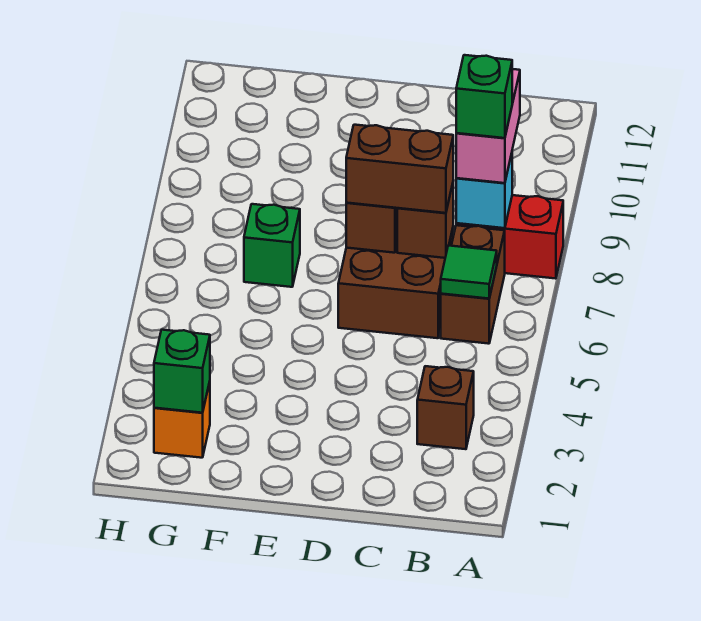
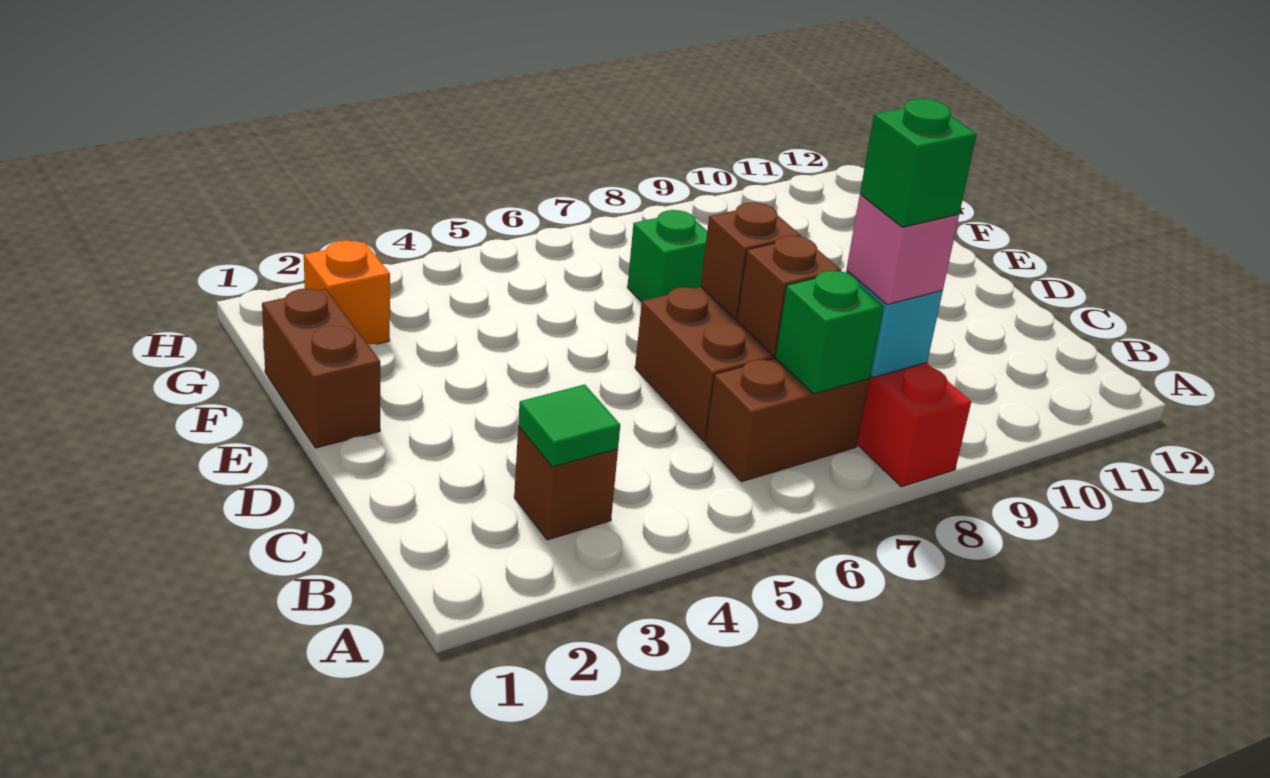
green tile B6 level 2 -> green tile B3 level 2
pink brick B8:B9 level 3 -> pink brick B8 level 3
brown brick C7:D7 level 3 -> brown brick E1:F1 level 1
green brick G2 level 2 -> green brick B7 level 2

